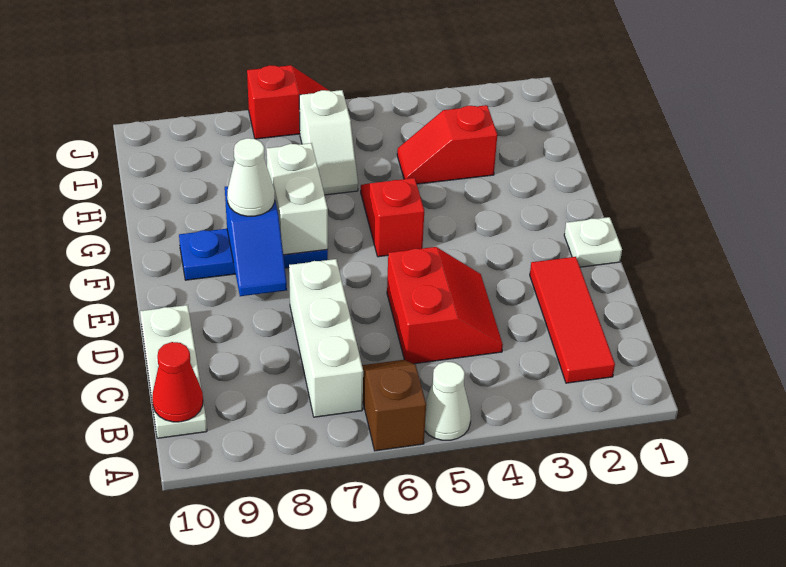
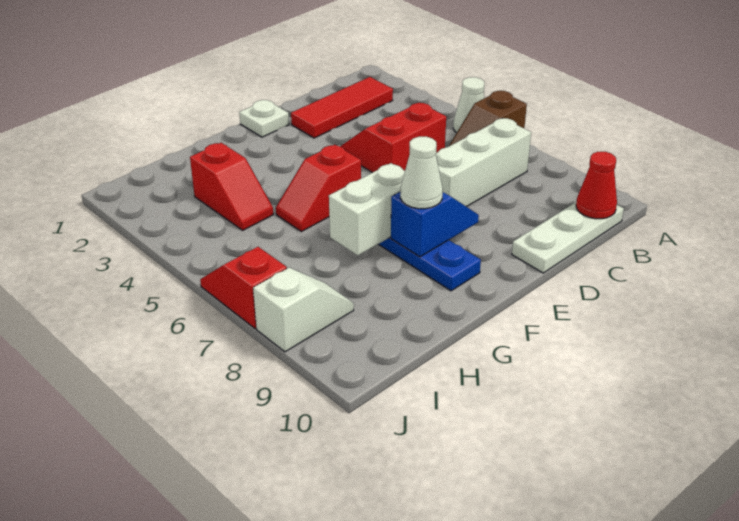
white slope H6:I6 level 1 top I -> white slope I8:J8 level 1 top J

